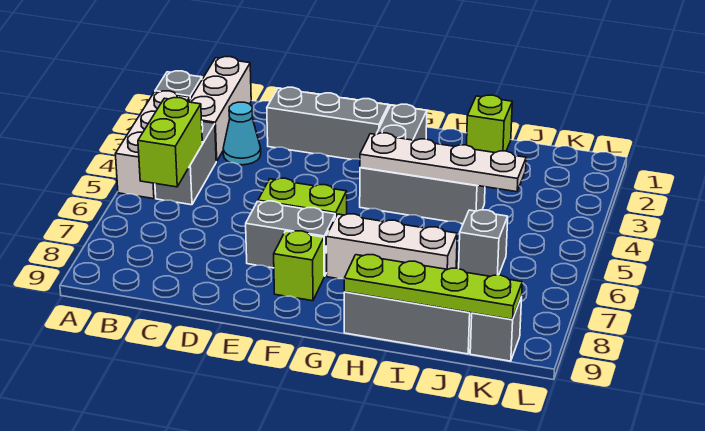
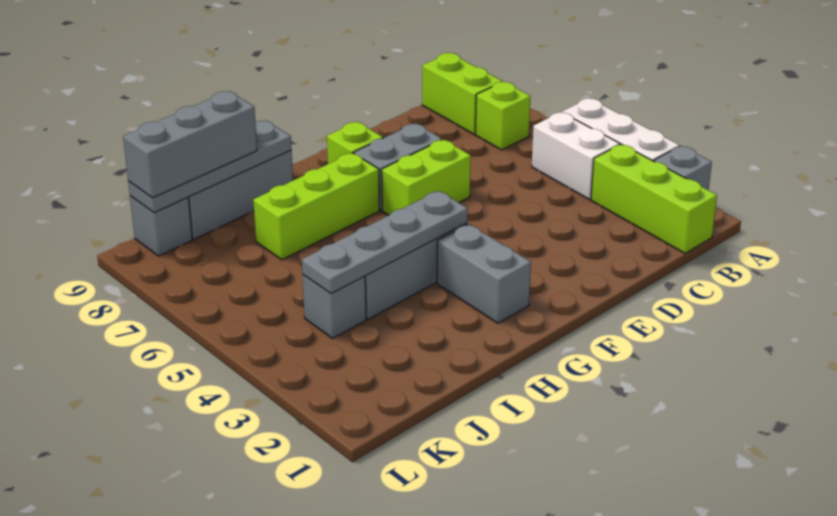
white brick B1:B3 level 1 -> lime brick B1:B3 level 1
grey brick B4:B5 level 1 -> white brick B4:B5 level 1
lime brick B5:B6 level 2 -> lime brick B8:B9 level 1
cyan cone C3 level 1 -> none
grey brick D2:F2 level 1 -> grey brick I9:K9 level 3
white plate G4:J4 level 2 -> grey plate G4:J4 level 2
white brick G7:I7 level 1 -> lime brick G7:I7 level 1
lime plate H9:K9 level 2 -> grey plate H9:K9 level 2
lime brick I1 level 1 -> lime brick B7 level 1
grey brick J6 level 1 -> grey brick J4 level 1

